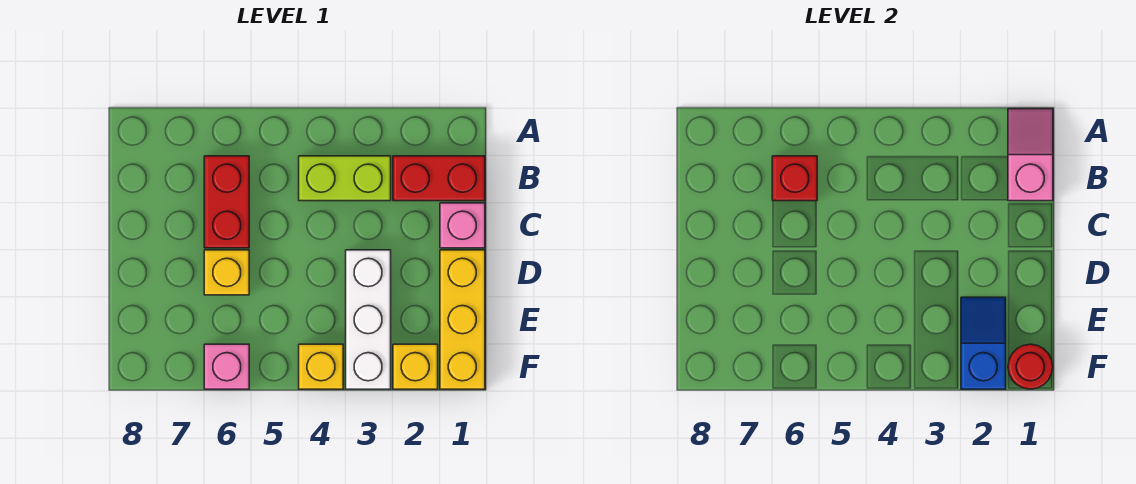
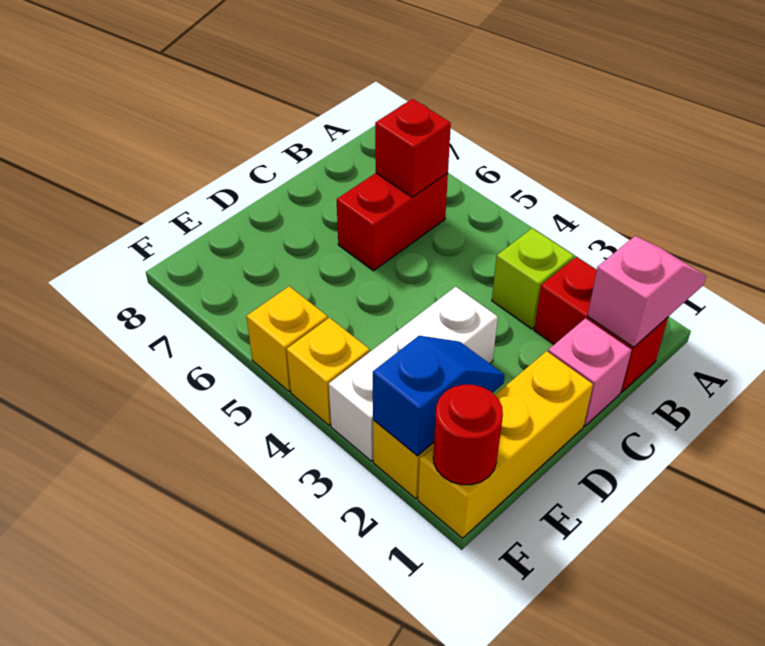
lime brick B3:B4 level 1 -> lime brick B3 level 1
yellow brick D6 level 1 -> yellow brick F5 level 1
pink brick F6 level 1 -> none

